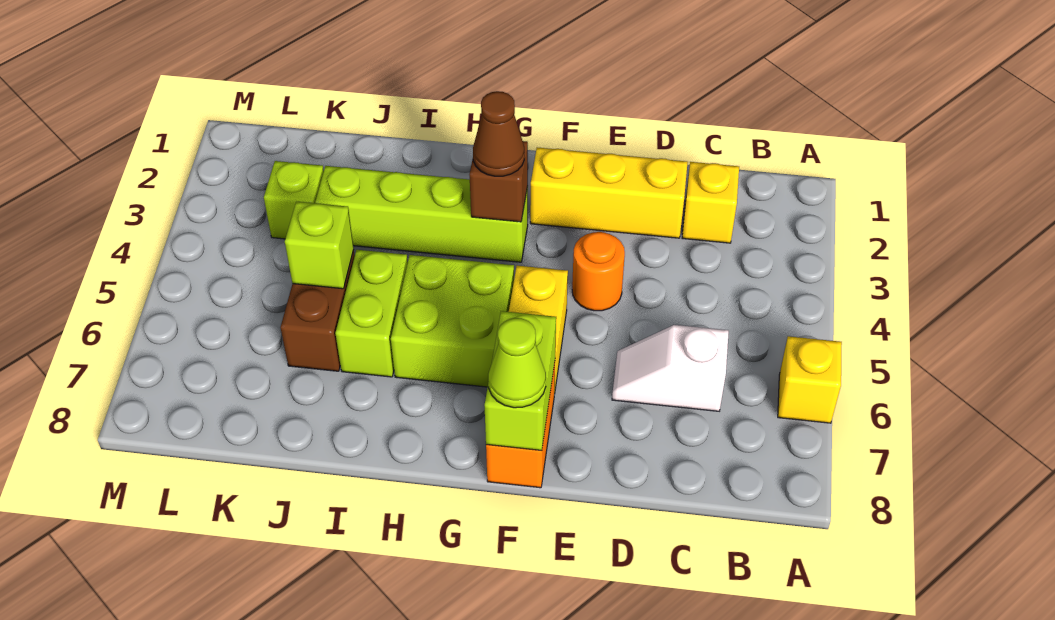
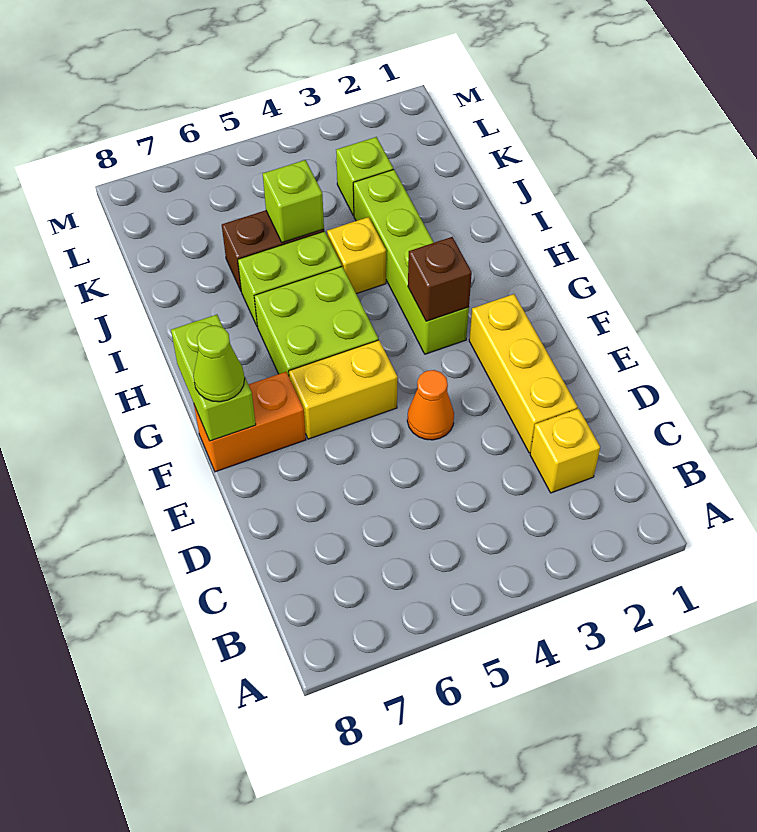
yellow brick A6 level 1 -> yellow brick I4 level 1
white slope C6:D6 level 1 top C -> none
orange round brick E4 level 1 -> orange cone E4 level 1
lime brick F7:F8 level 2 -> lime brick F8:G8 level 2
brown cone G3 level 3 -> none

